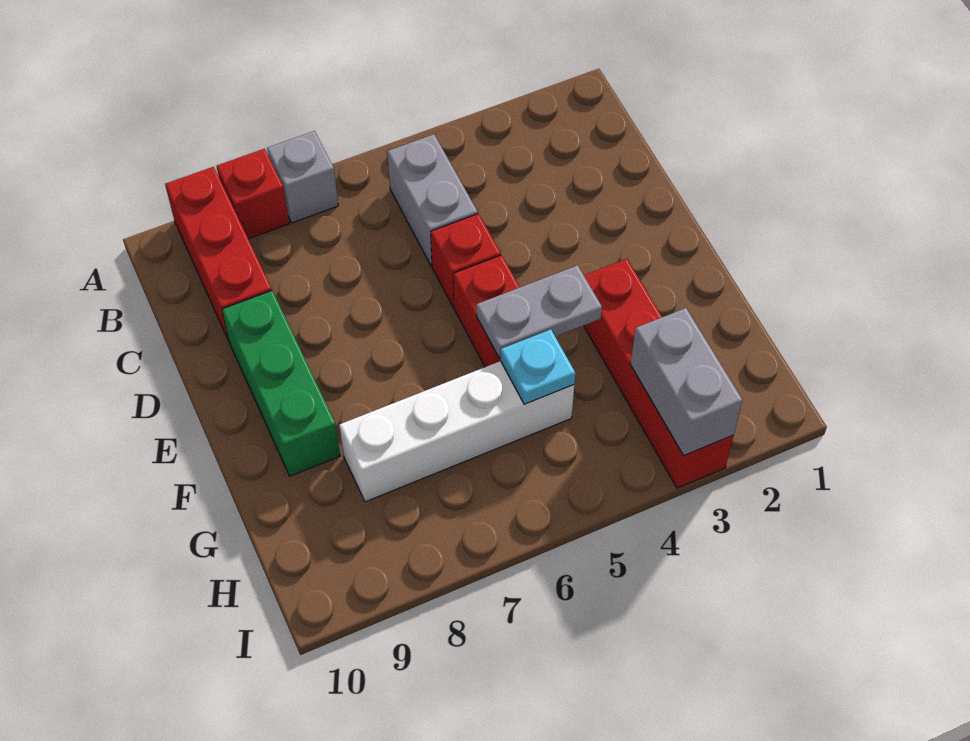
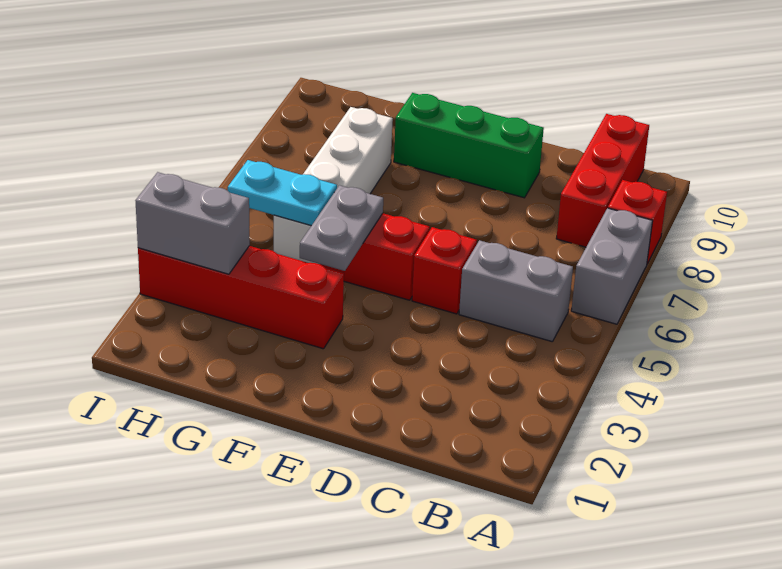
grey brick A7 level 1 -> grey brick A6:A7 level 1
red brick A9:C9 level 1 -> red brick B8:B10 level 1
cyan plate G5 level 2 -> cyan plate G5:H5 level 2

